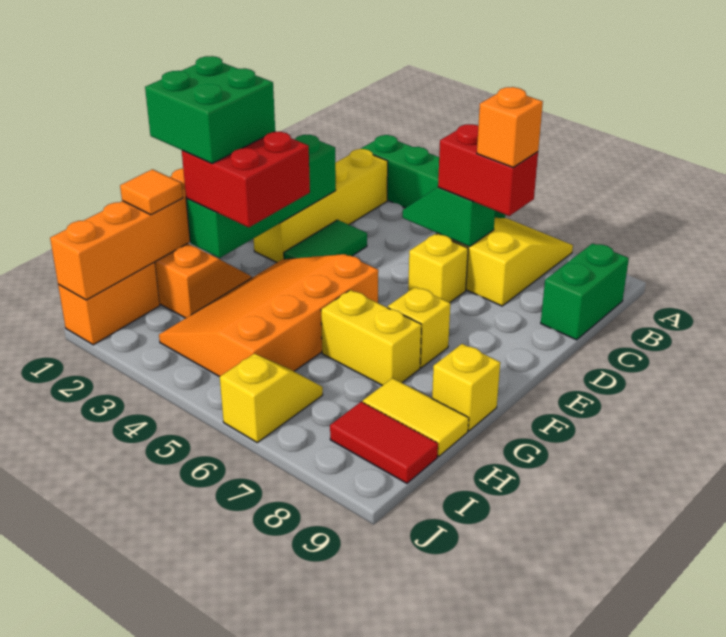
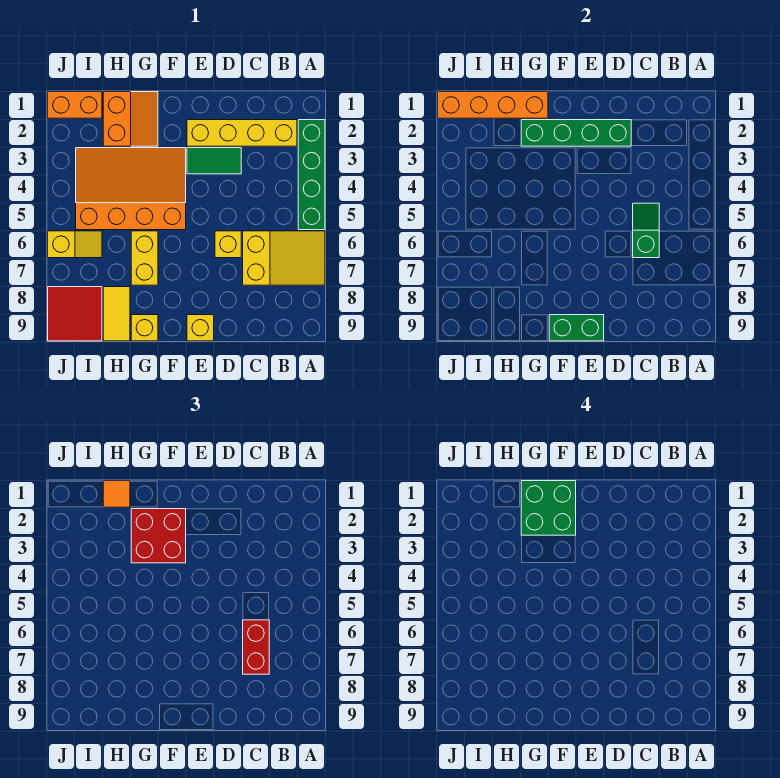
green brick B9:C9 level 1 -> green brick E9:F9 level 2
orange brick C7 level 4 -> none
yellow brick F7 level 1 -> yellow brick E9 level 1
red tile I8:I9 level 1 -> red tile I8:J9 level 1

